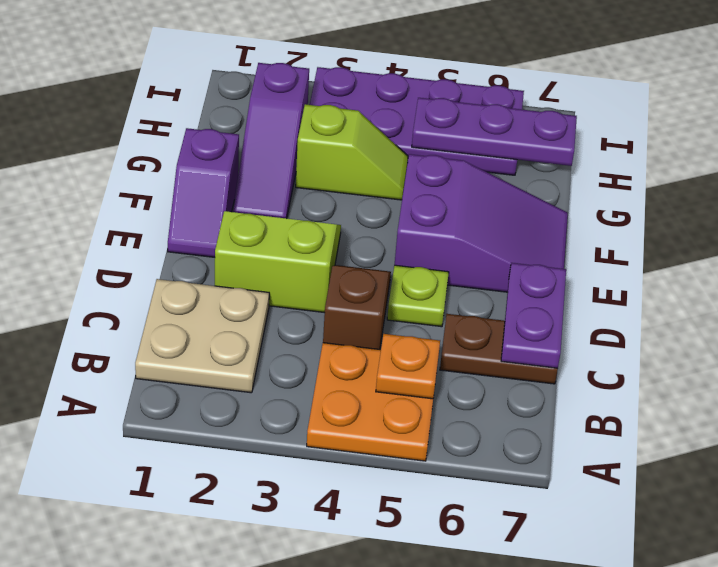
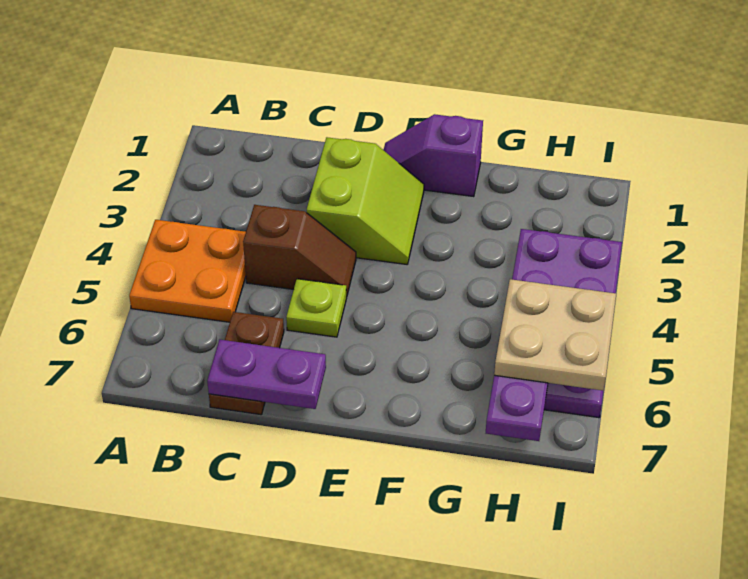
tan plate B1:C2 level 1 -> tan plate H5:I6 level 3
orange plate B5 level 2 -> none
purple slope E5:F7 level 1 top 5 -> none
purple slope F2:H2 level 1 top H -> none
lime slope G3:G4 level 1 top 3 -> none

